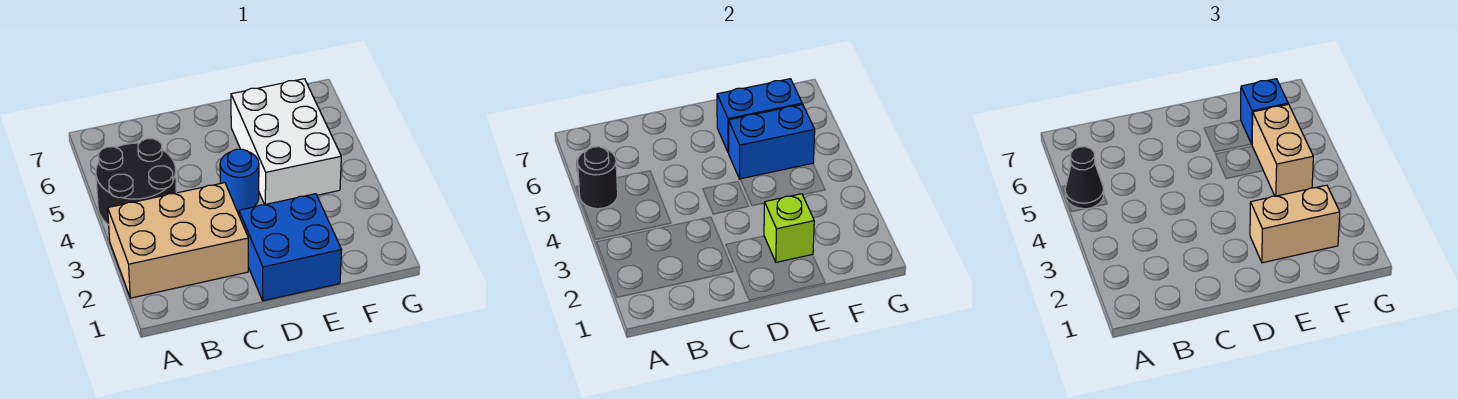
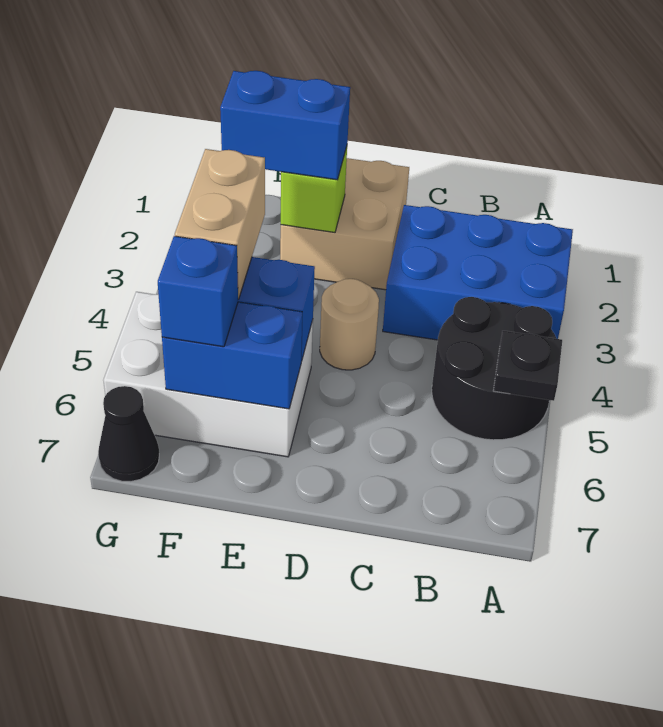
tan brick A2:C3 level 1 -> blue brick A2:C3 level 1
black round brick A5 level 2 -> black plate A5 level 2
black cone A5 level 3 -> black cone G7 level 1
blue brick D1:E2 level 1 -> tan brick D1:E2 level 1
blue round brick D4 level 1 -> tan round brick D4 level 1
tan brick E2:F2 level 3 -> blue brick E2:F2 level 3
white brick E4:F6 level 1 -> white brick E5:G6 level 1

